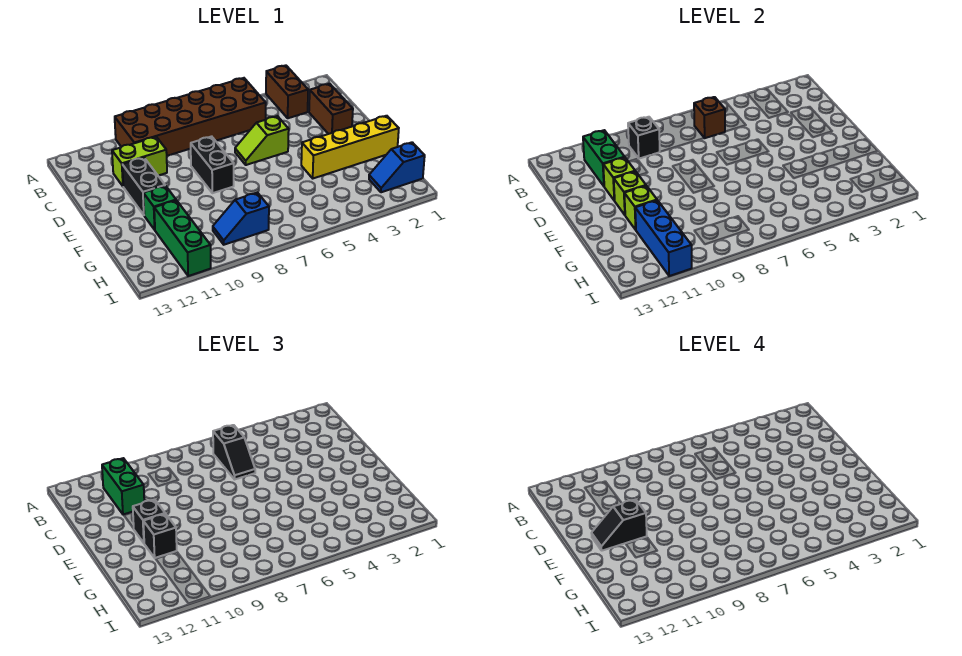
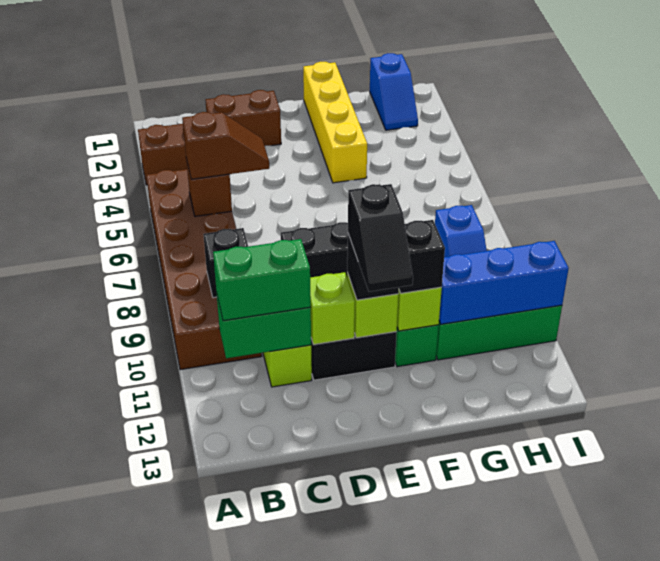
black slope B6:C6 level 3 top B -> brown slope B6:C6 level 3 top B
lime slope D5:D6 level 1 top 5 -> none

